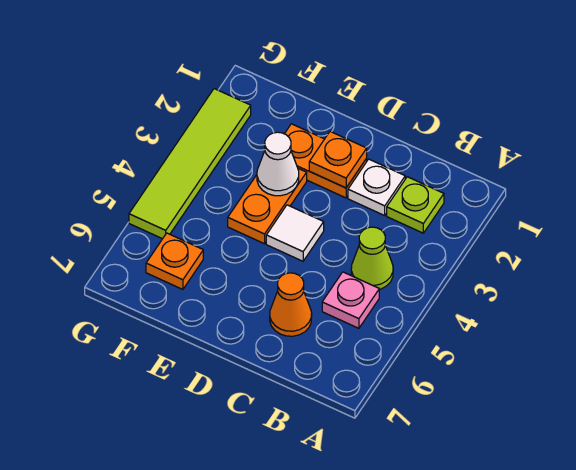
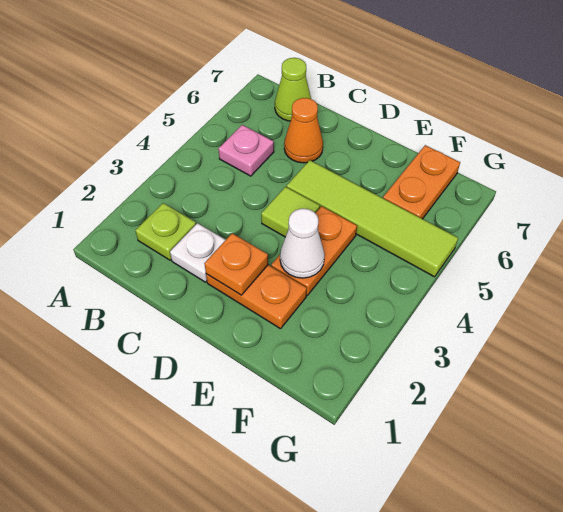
lime cone B4 level 1 -> lime cone B7 level 1
white tile D4 level 1 -> lime tile D4 level 1
orange plate F6 level 1 -> orange plate F6:F7 level 1
lime tile G2:G5 level 1 -> lime tile D5:G5 level 1

